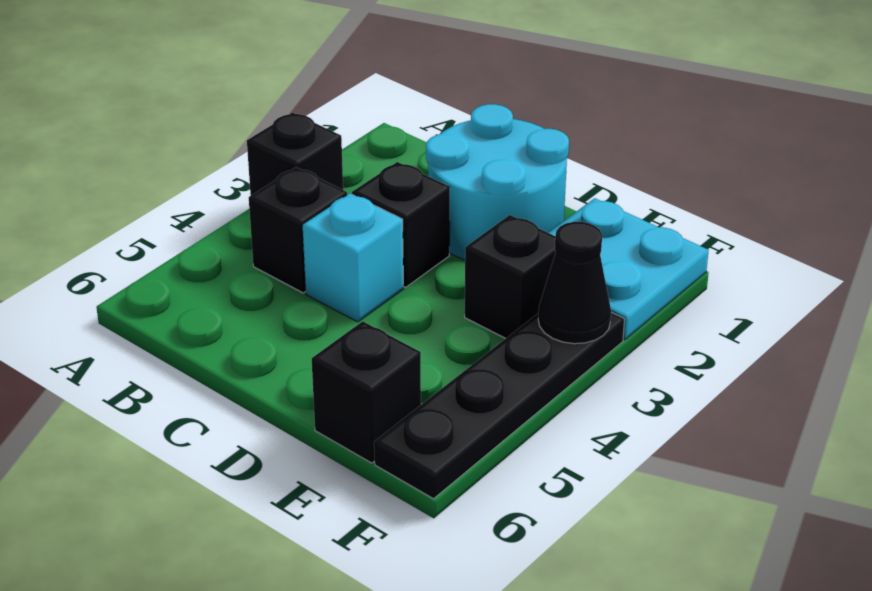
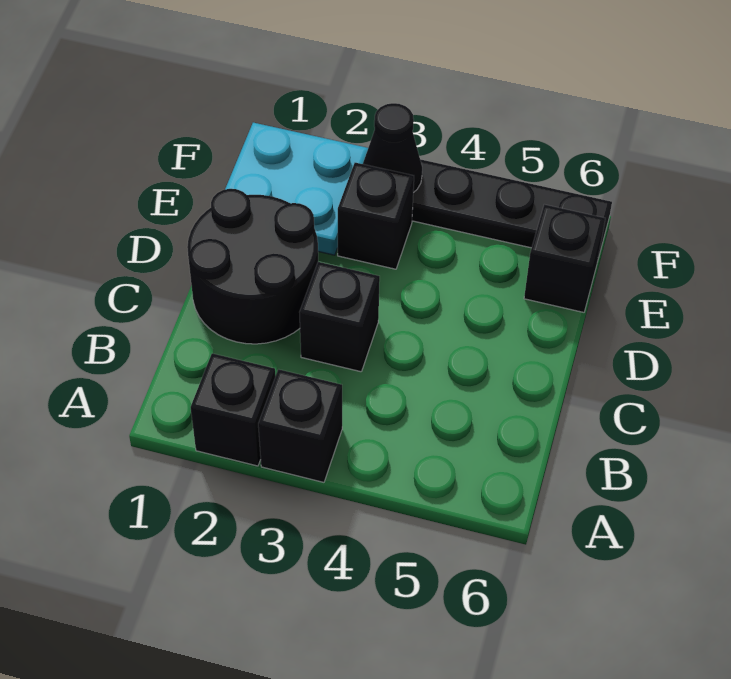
black brick B4 level 1 -> black brick A2 level 1
cyan round brick C1:D2 level 1 -> black round brick C1:D2 level 1
cyan brick C4 level 1 -> none

